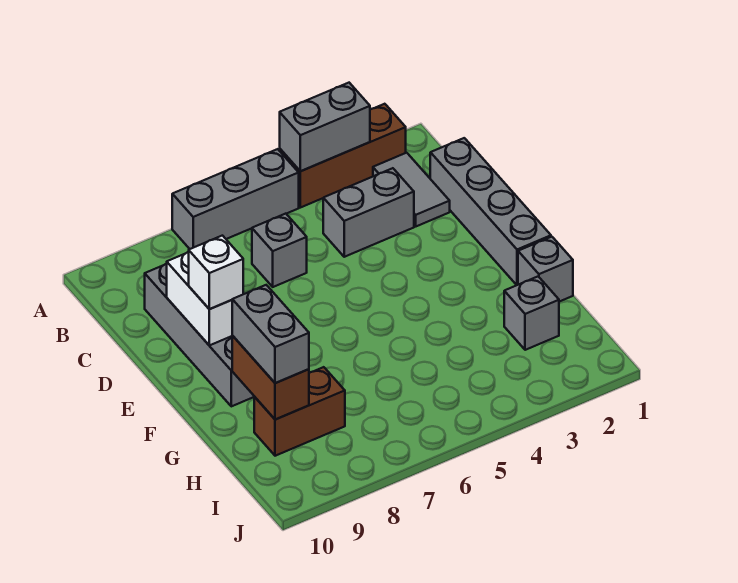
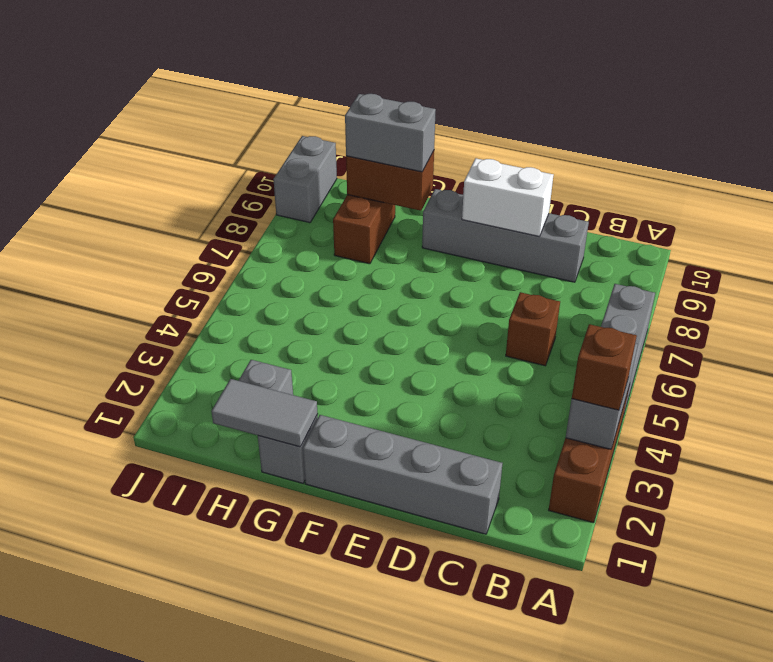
none -> brown brick A3 level 3
grey tile B2:C2 level 1 -> grey tile G1:H1 level 2
grey brick C3:C4 level 1 -> grey brick J9:J10 level 1
grey brick C6 level 1 -> brown brick C6 level 1
white brick E9 level 3 -> none

